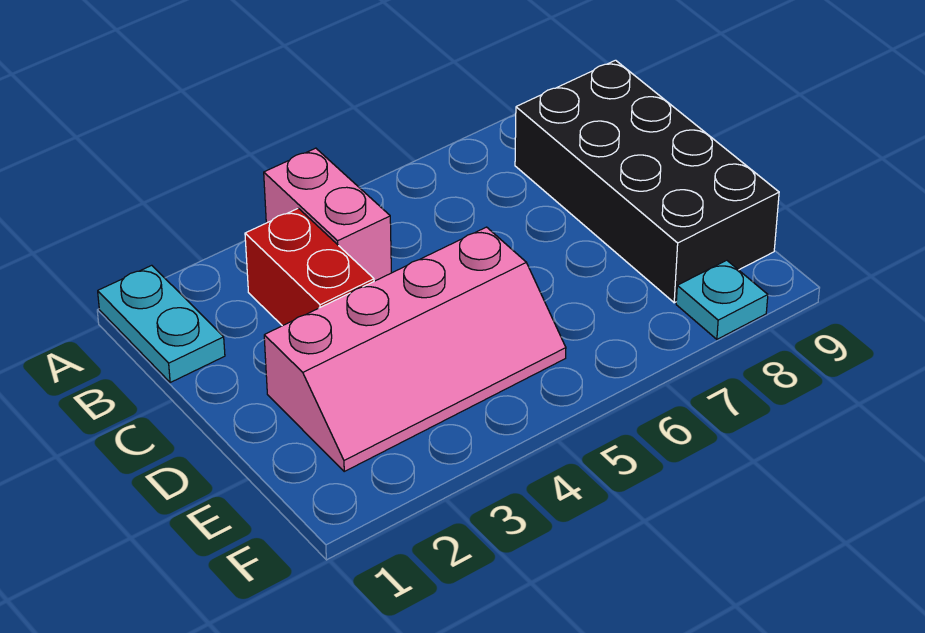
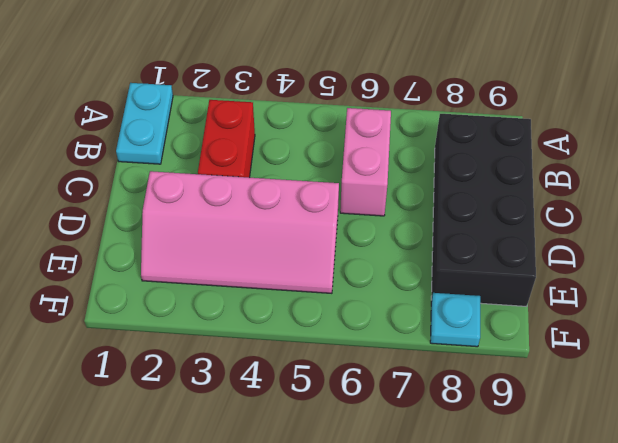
pink brick A4:B4 level 1 -> pink brick B6:C6 level 1

